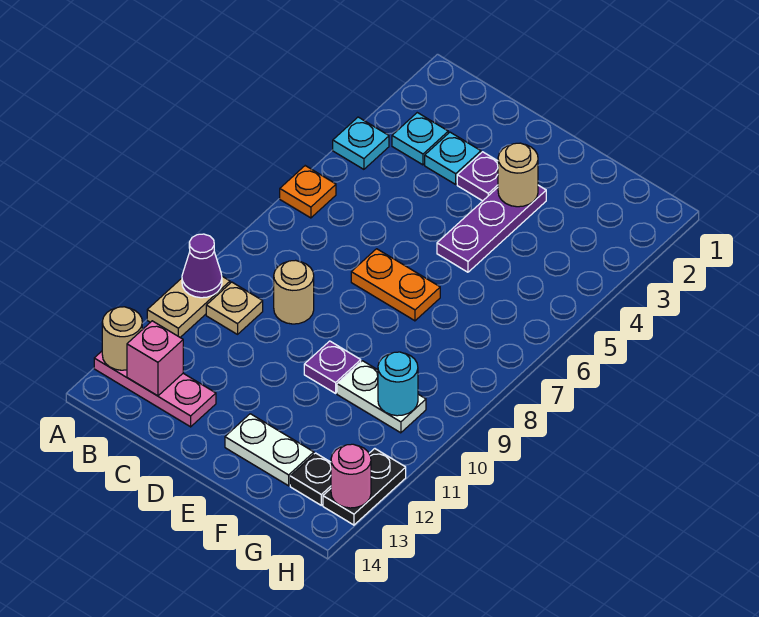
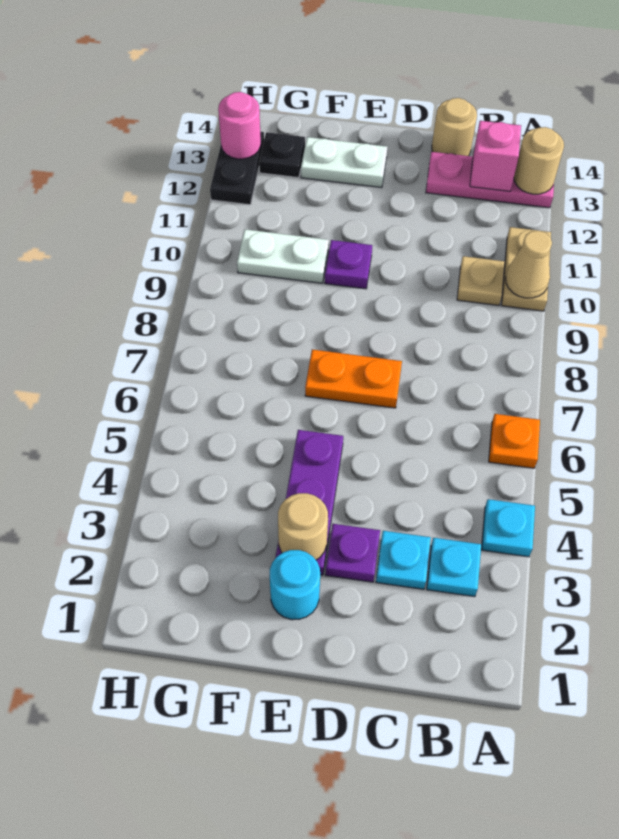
purple cone A10 level 2 -> tan cone A10 level 2
tan round brick C9 level 1 -> tan round brick C14 level 1
cyan round brick G10 level 2 -> cyan round brick E2 level 1

